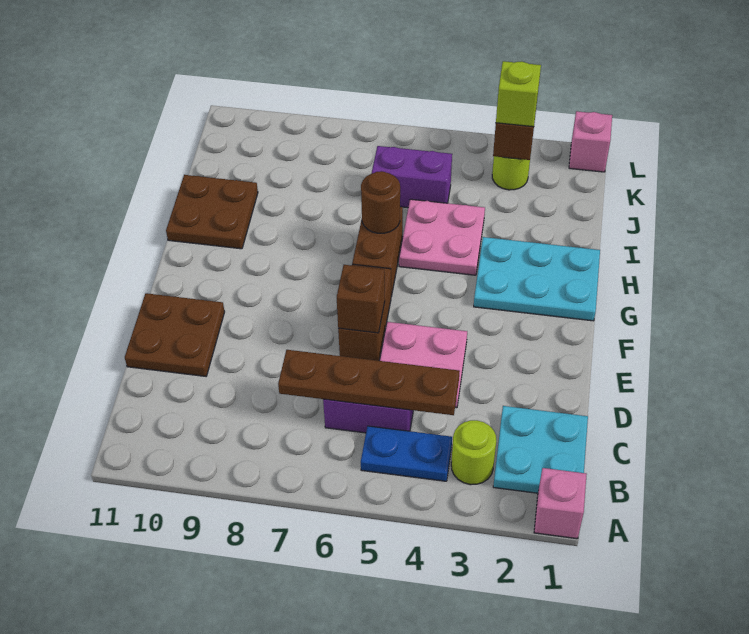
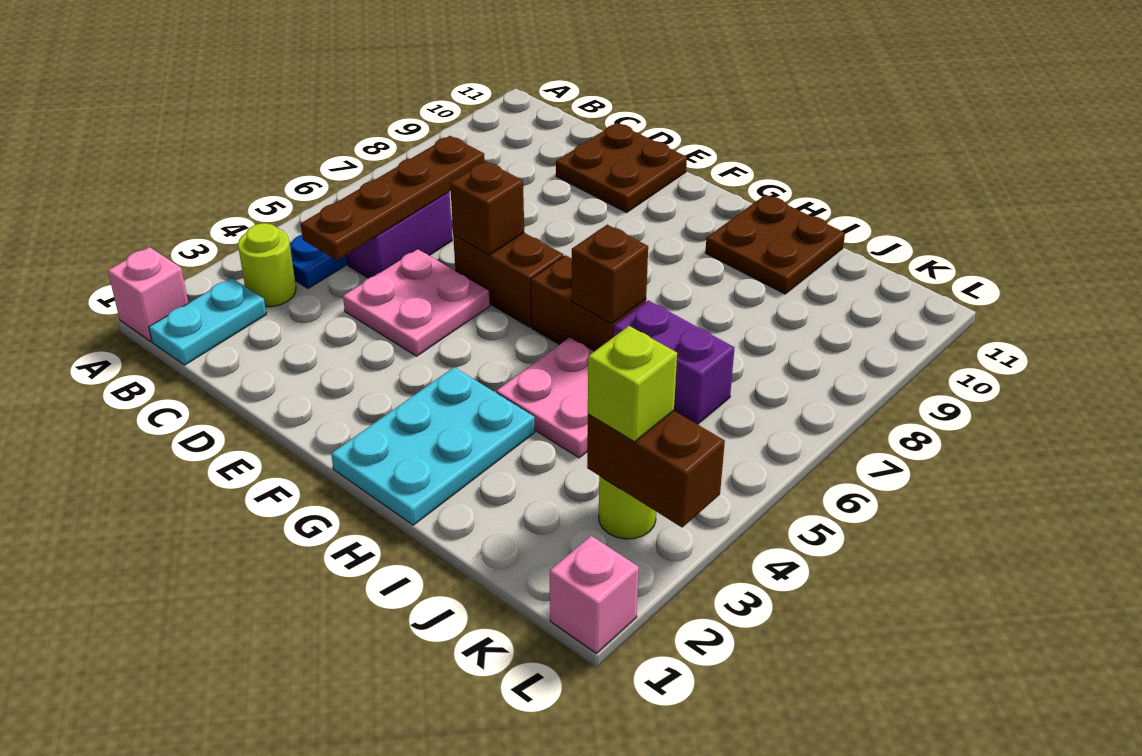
cyan plate B1:C2 level 1 -> cyan plate B1:B2 level 1
brown round brick H6 level 2 -> brown brick H6 level 2
purple brick J5:J6 level 1 -> purple brick I6:J6 level 1

